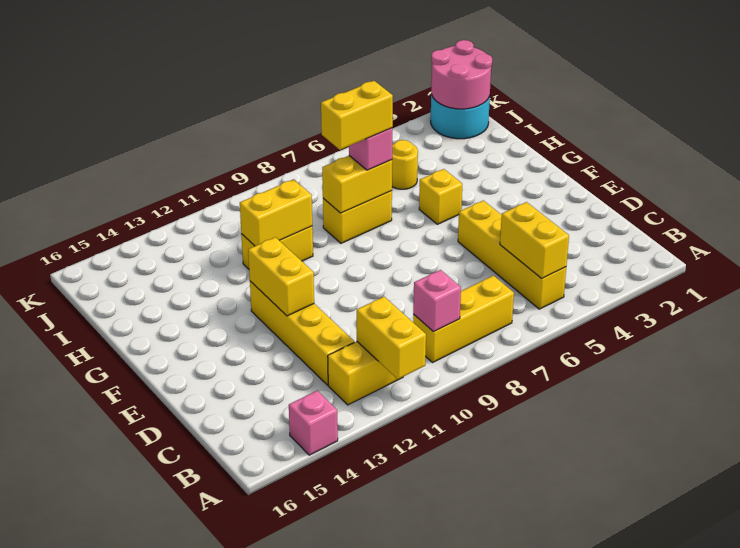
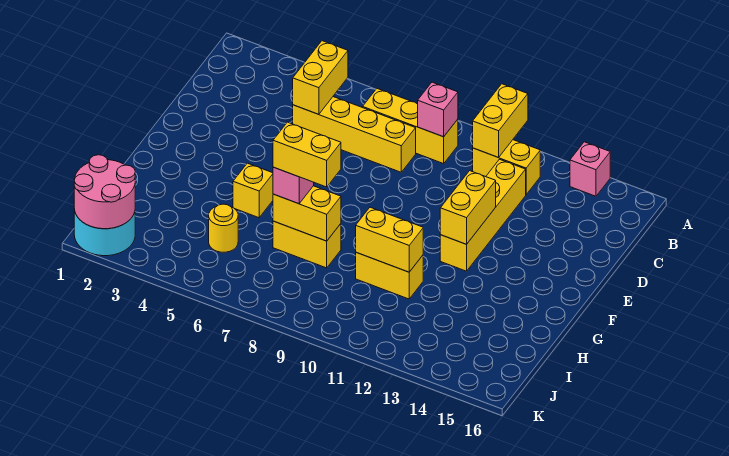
yellow brick B5:E5 level 1 -> yellow brick C5:C8 level 1

